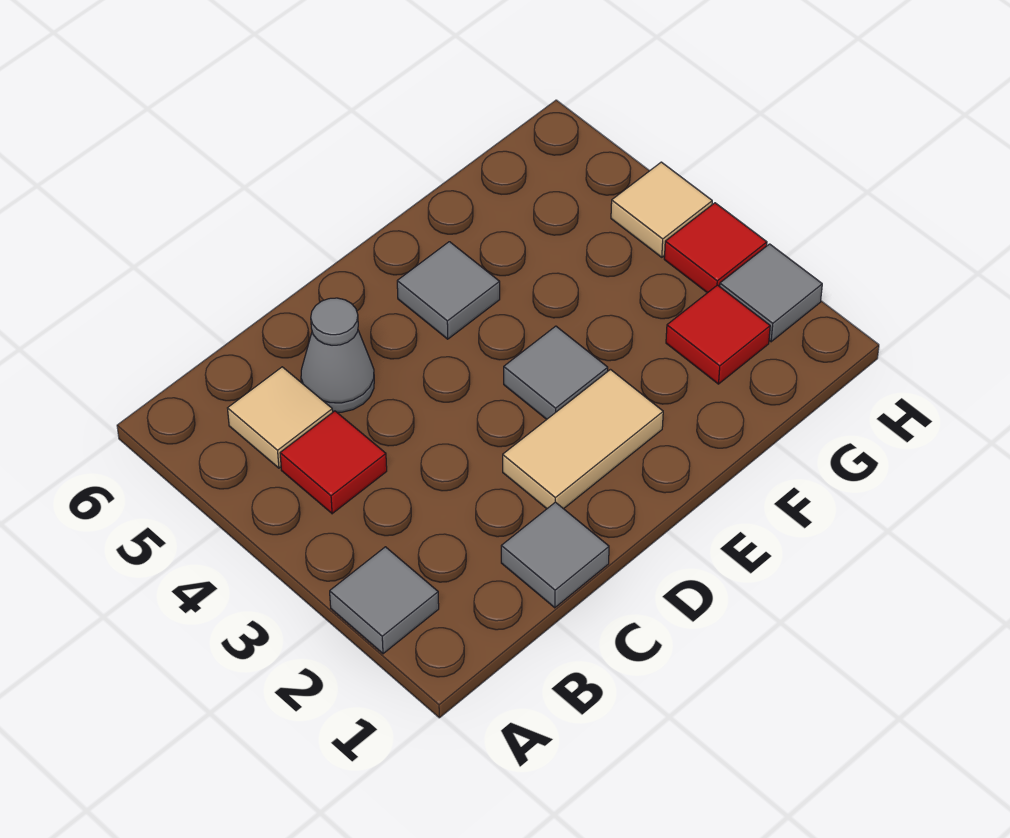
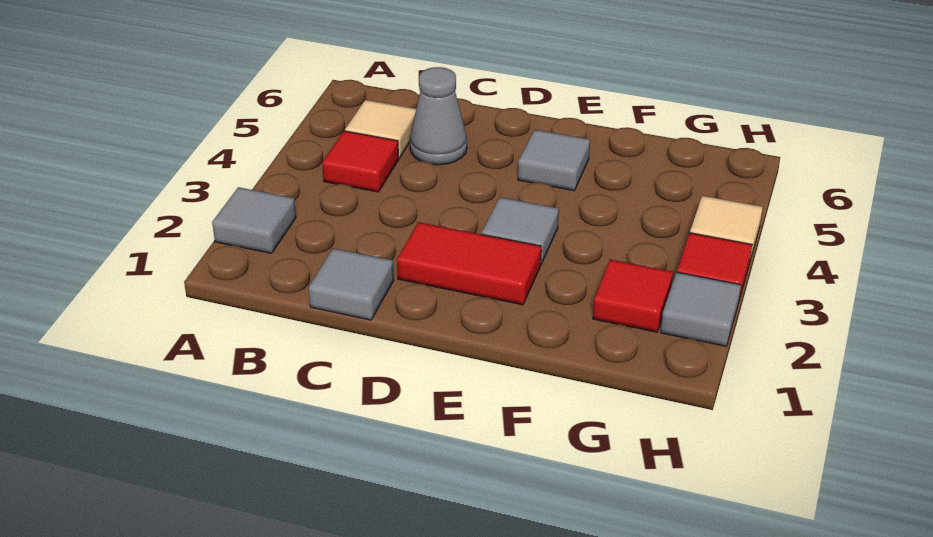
tan tile D2:E2 level 1 -> red tile D2:E2 level 1

